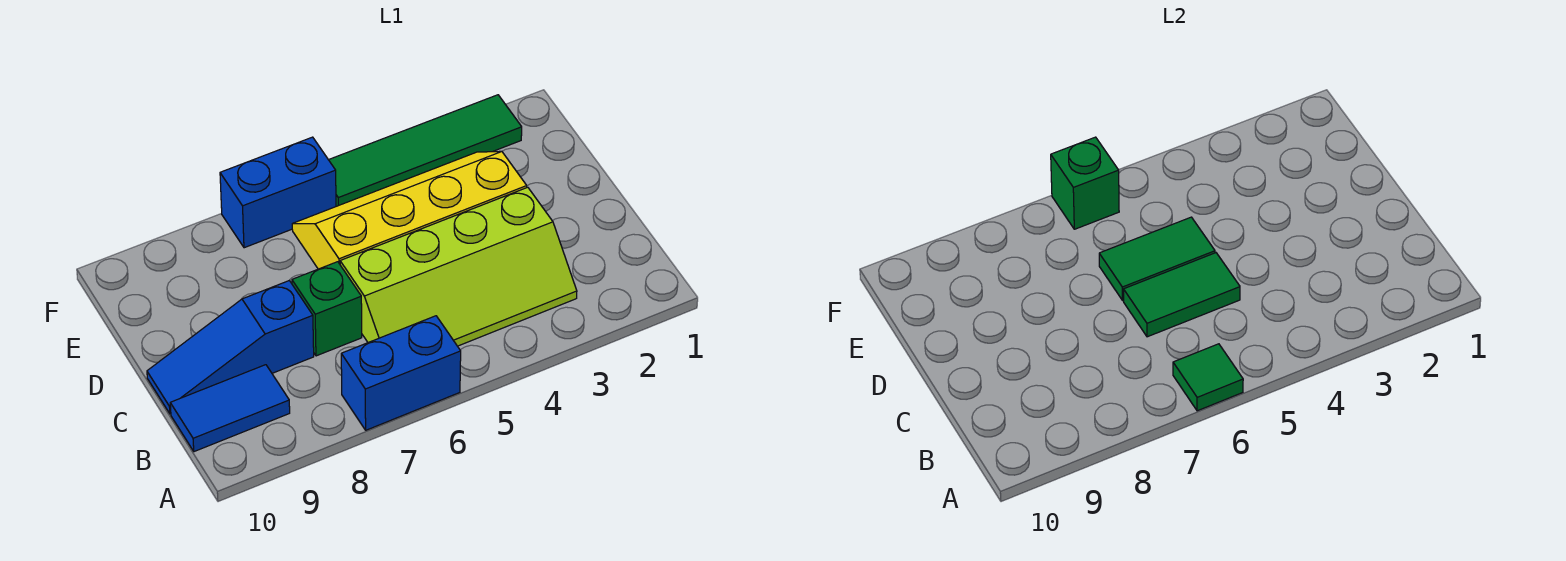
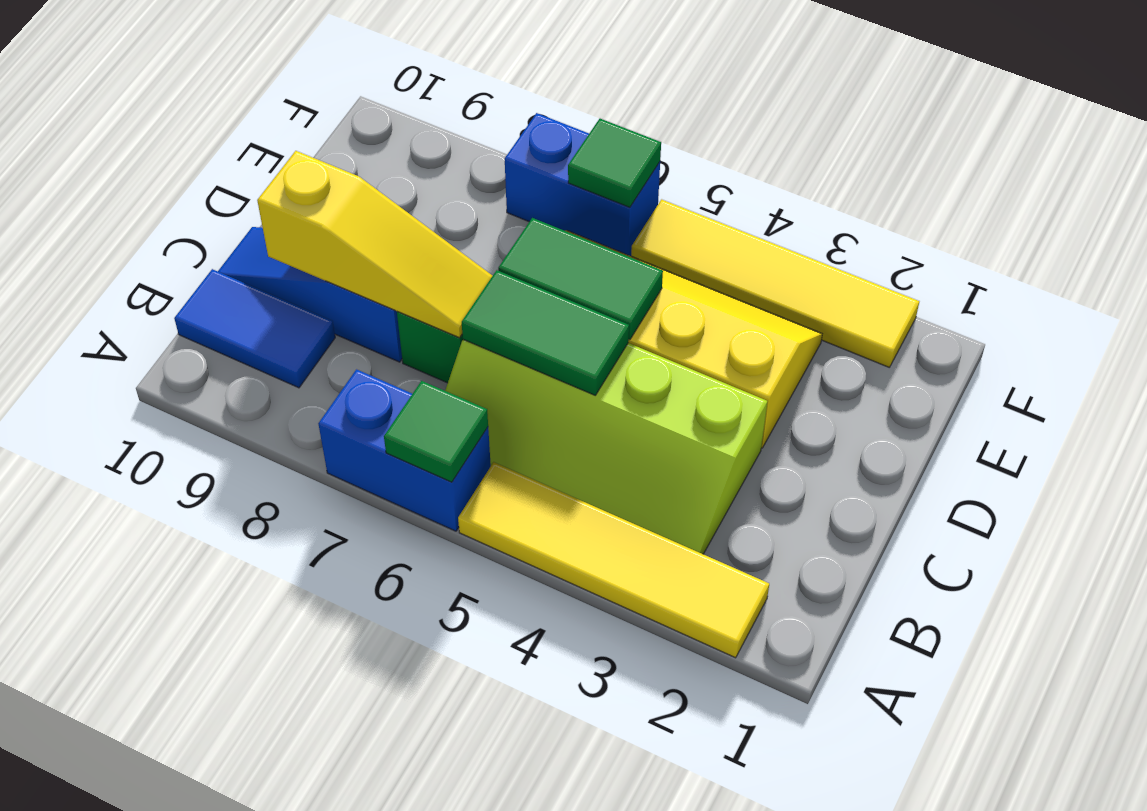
none -> yellow tile A2:A5 level 1
none -> yellow slope C7:C9 level 2 top 9
green tile F2:F5 level 1 -> yellow tile F2:F5 level 1
green brick F6 level 2 -> green tile F6 level 2

